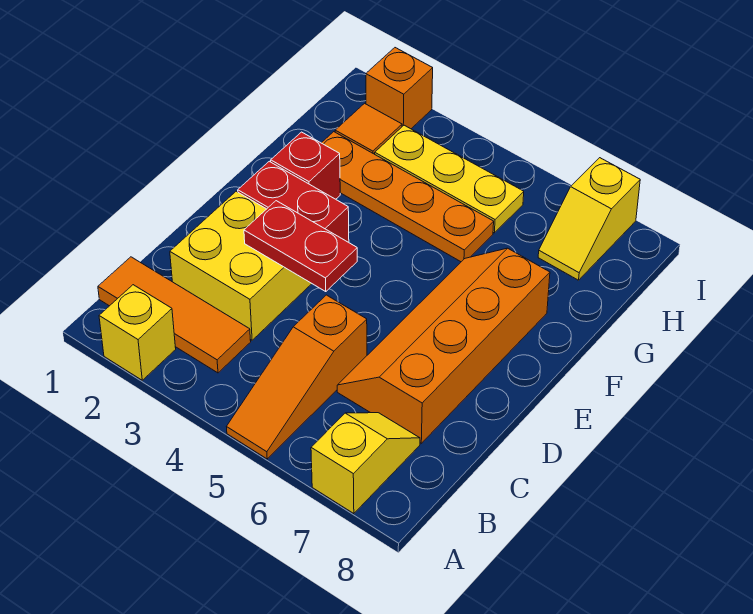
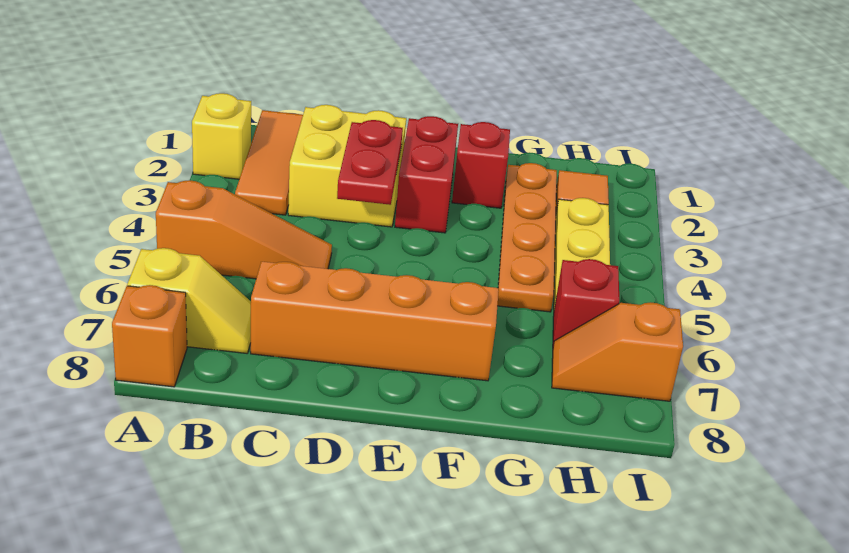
orange slope A5:C5 level 1 top C -> orange slope A5:C5 level 1 top A
none -> red brick H6 level 1
yellow slope H7:I7 level 1 top I -> orange slope H7:I7 level 1 top I
orange brick I2 level 1 -> orange brick A8 level 1

